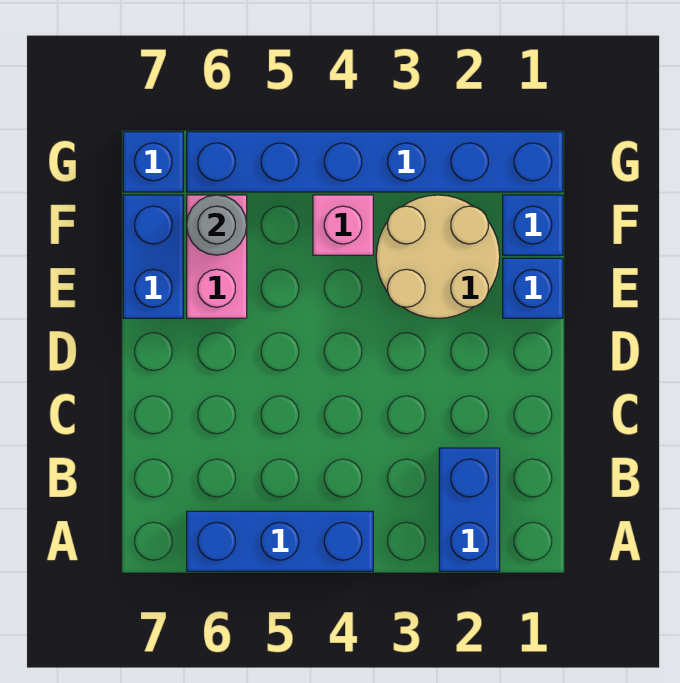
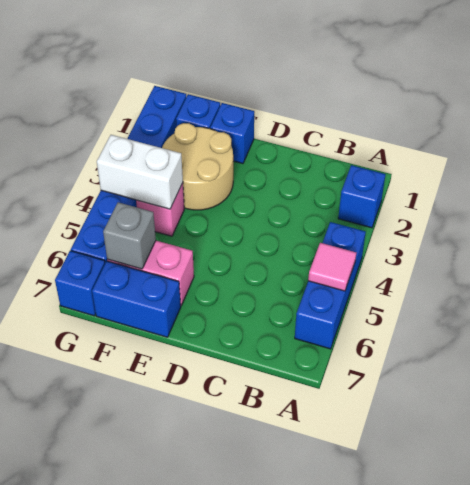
blue brick A2:B2 level 1 -> blue brick A2 level 1
none -> pink tile A5 level 2
none -> white brick F4:G4 level 2
grey round brick F6 level 2 -> grey brick F6 level 2

